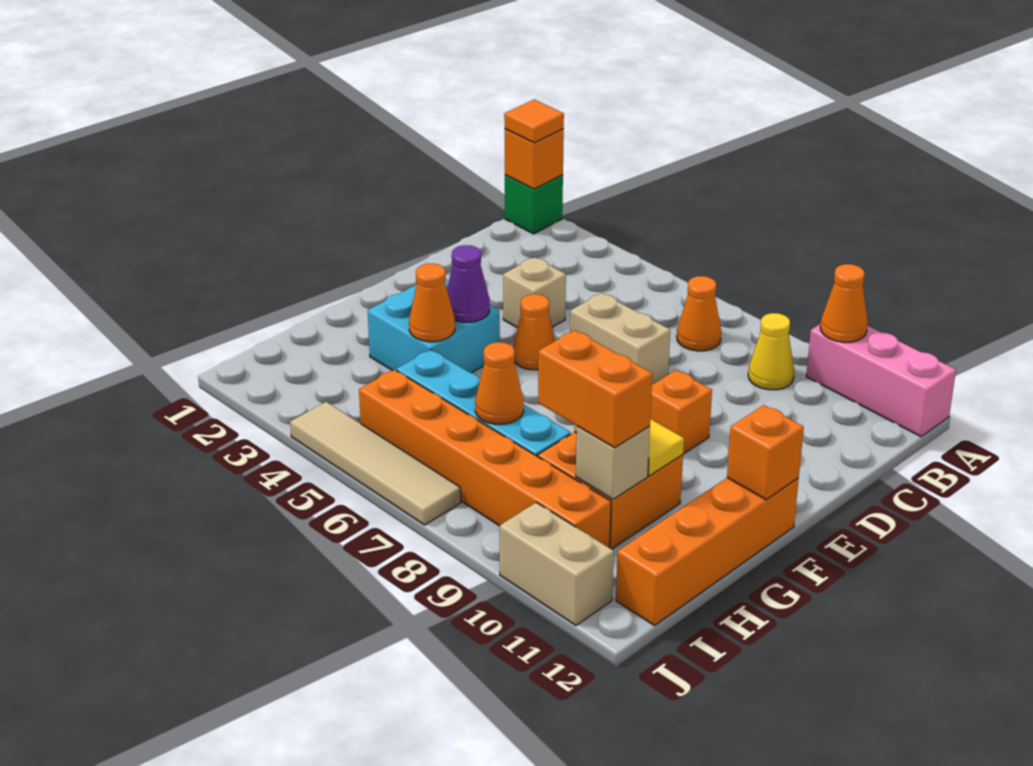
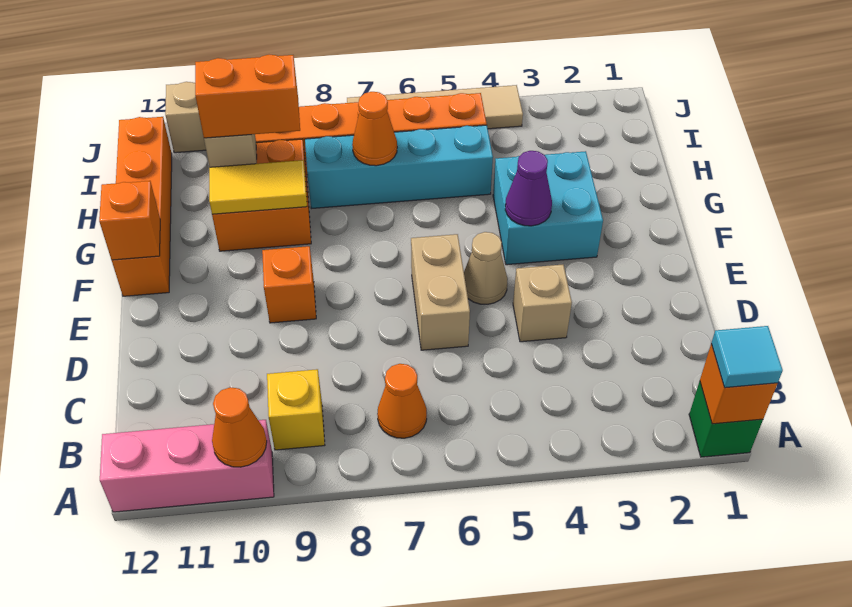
orange tile A1 level 3 -> cyan tile A1 level 3
yellow cone B9 level 1 -> yellow brick B9 level 1
tan brick D6:D7 level 1 -> tan brick D6:E6 level 1
orange cone E5 level 1 -> tan cone E5 level 1
orange cone G4 level 2 -> none

